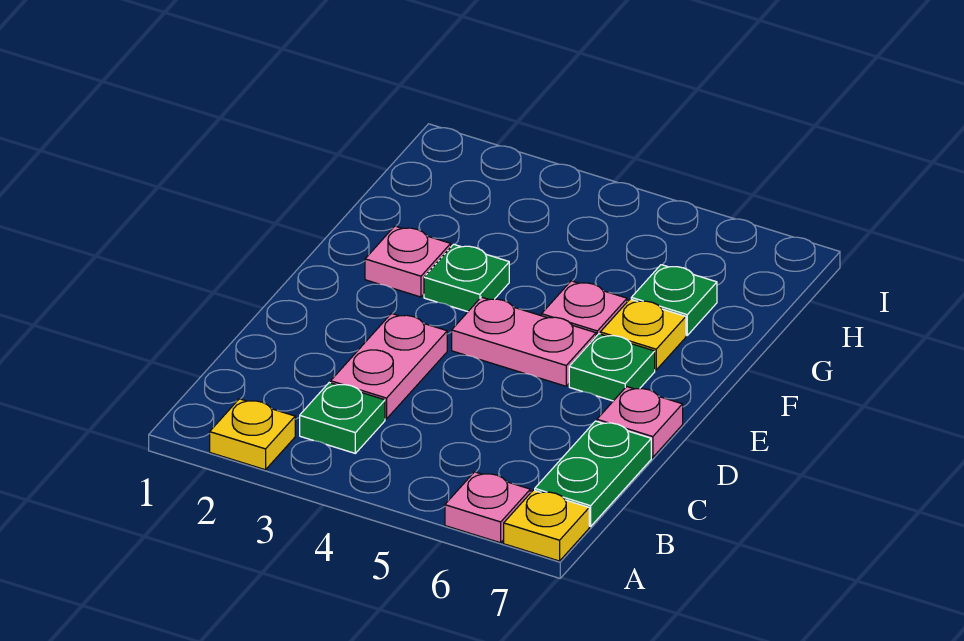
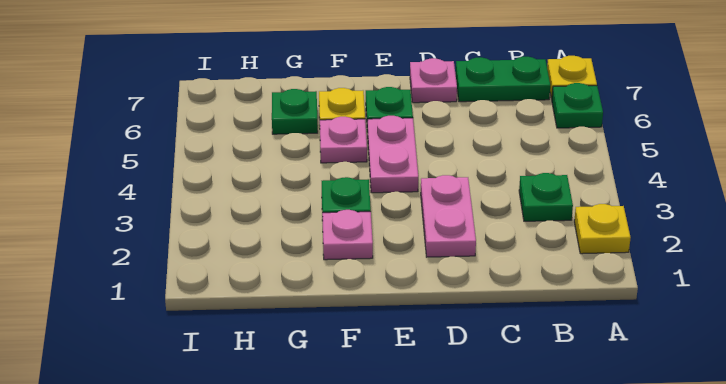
pink plate A6 level 1 -> green plate A6 level 1
pink plate C3:D3 level 1 -> pink plate D2:D3 level 1

